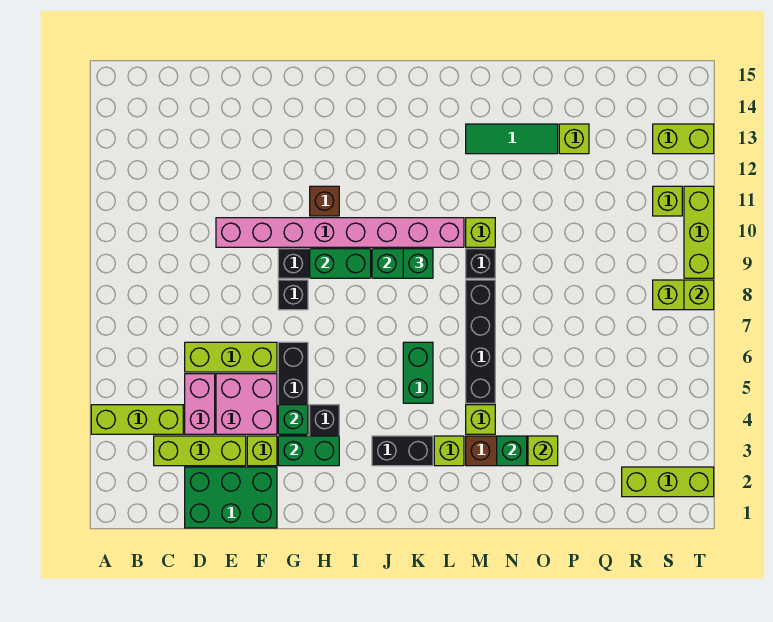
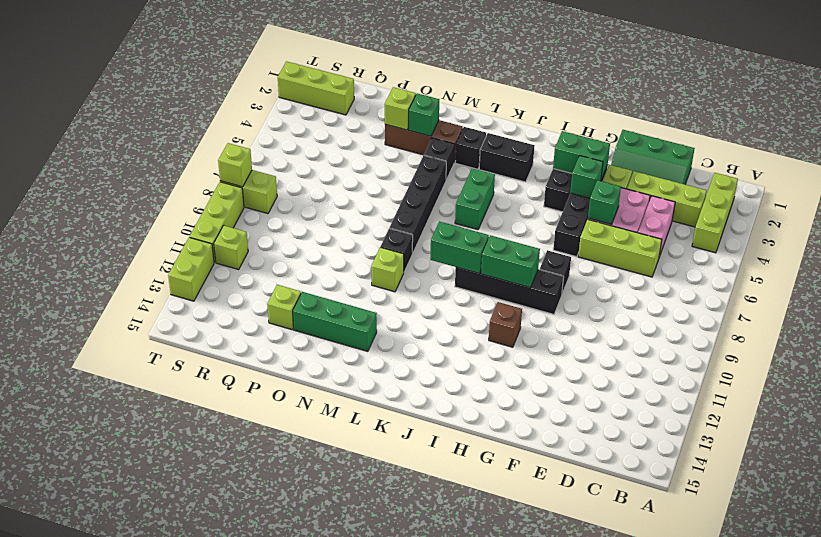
lime brick A4:C4 level 1 -> lime brick B2:B4 level 1
green brick D1:F2 level 1 -> green slope D1:F2 level 1 top 1
pink brick E10:L10 level 1 -> none
green brick K9 level 3 -> green brick F5 level 2
lime brick L3 level 1 -> black brick L3 level 1
lime brick M4 level 1 -> black brick M4 level 1
green tile M13:O13 level 1 -> green brick M13:O13 level 1
lime brick S13:T13 level 1 -> lime brick T12:T13 level 1

